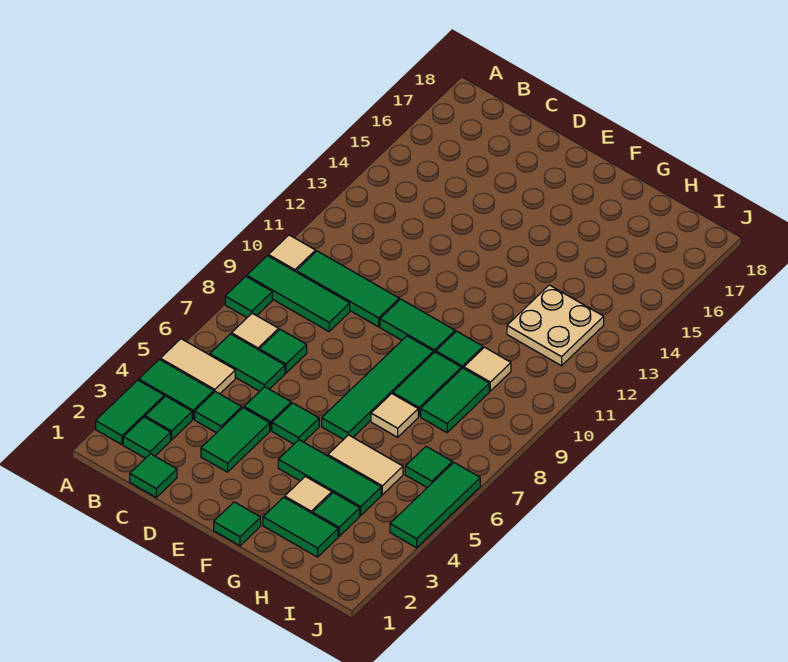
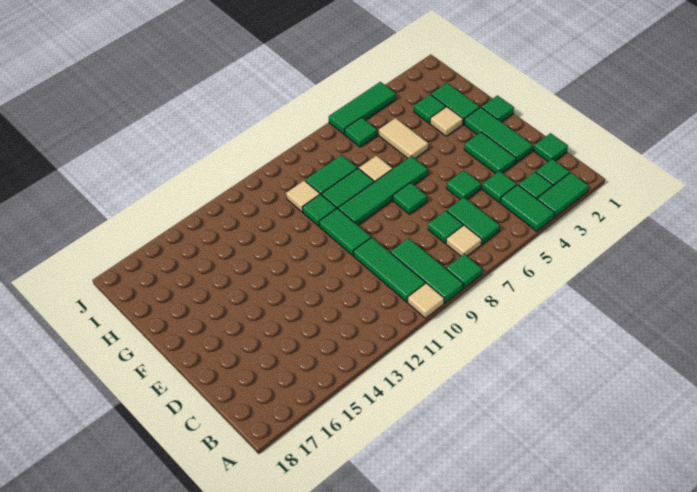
tan tile A5:B5 level 1 -> none
green tile D3:D4 level 1 -> green tile D3:E3 level 1
green tile E5 level 1 -> green tile E7 level 1
green tile F4:H4 level 1 -> green tile D2:F2 level 1
tan plate H12:I13 level 1 -> none

